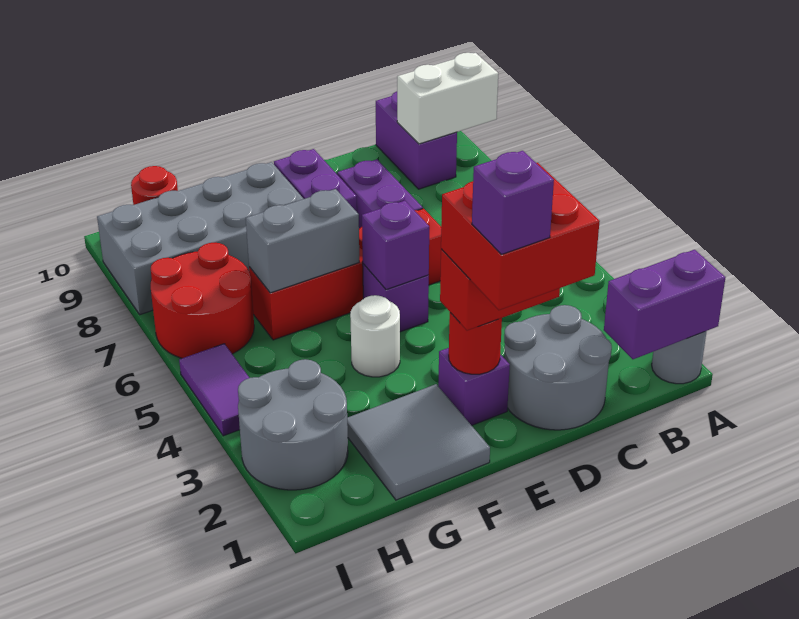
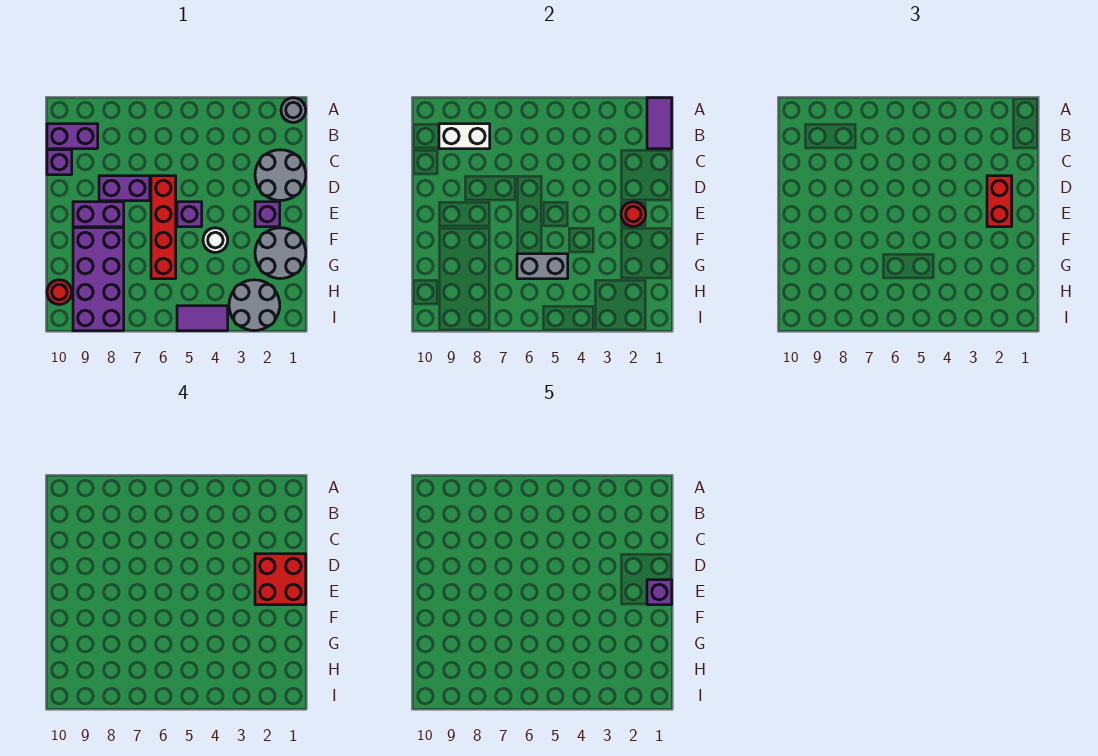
purple brick A1:B1 level 2 -> purple tile A1:B1 level 2
white brick A9:B9 level 2 -> white brick B8:B9 level 2
purple brick E5 level 2 -> purple brick C10 level 1
grey tile F1:G2 level 1 -> grey round brick F1:G2 level 1
grey brick F6:G6 level 2 -> grey brick G5:G6 level 2
grey brick F8:I9 level 1 -> purple brick F8:I9 level 1
red round brick H6:I7 level 1 -> none

